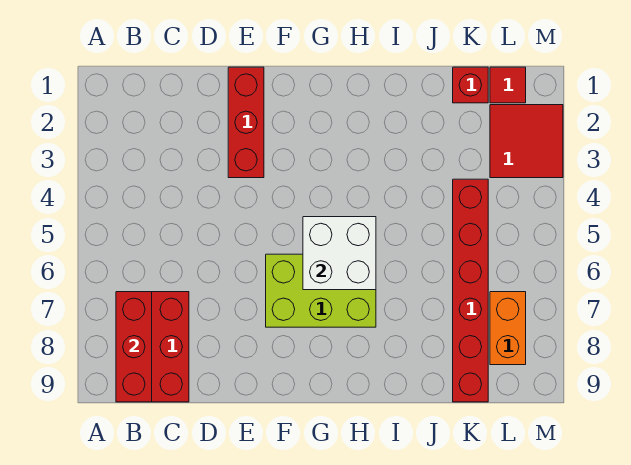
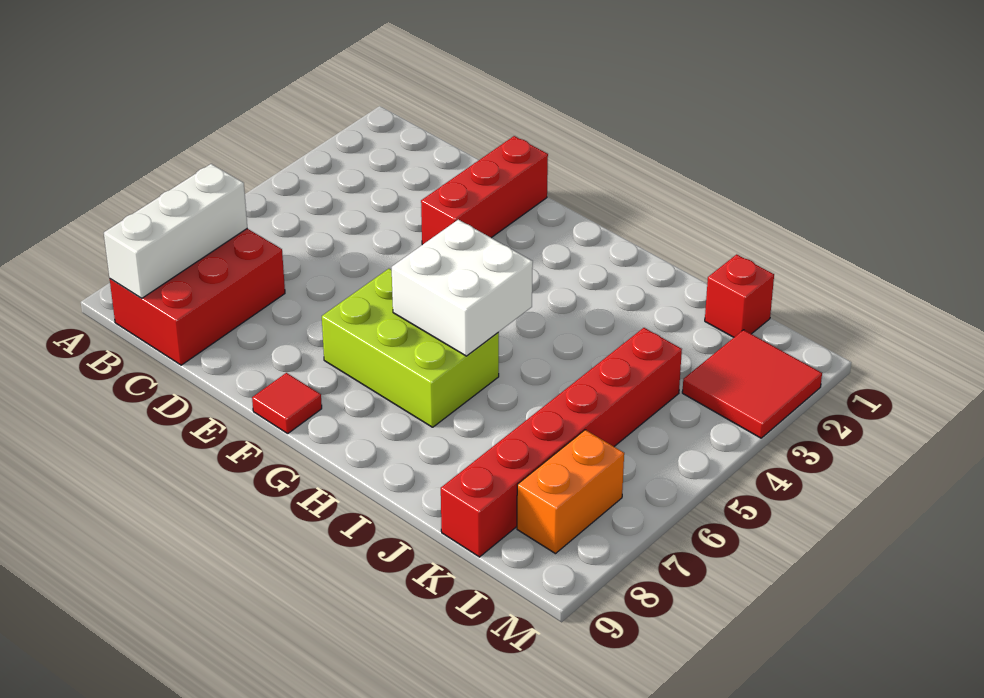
red brick B7:B9 level 2 -> white brick B7:B9 level 2
red tile L1 level 1 -> red tile F9 level 1

